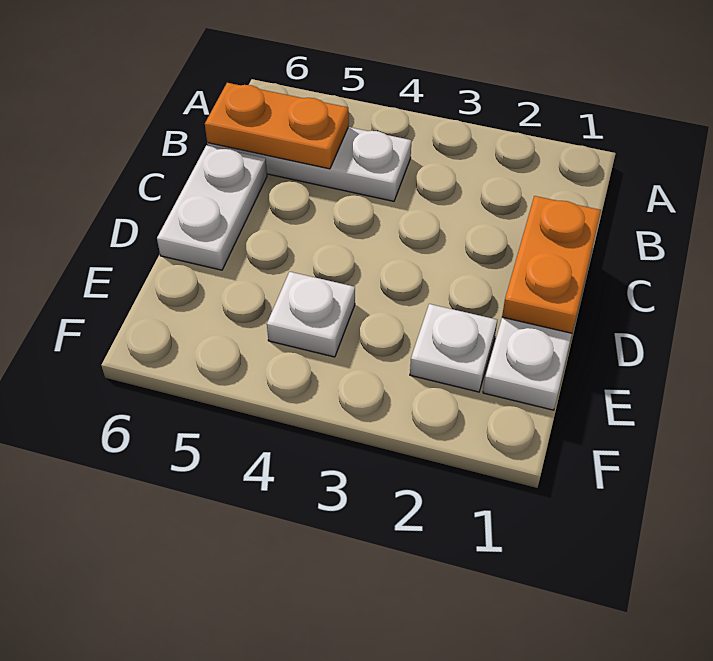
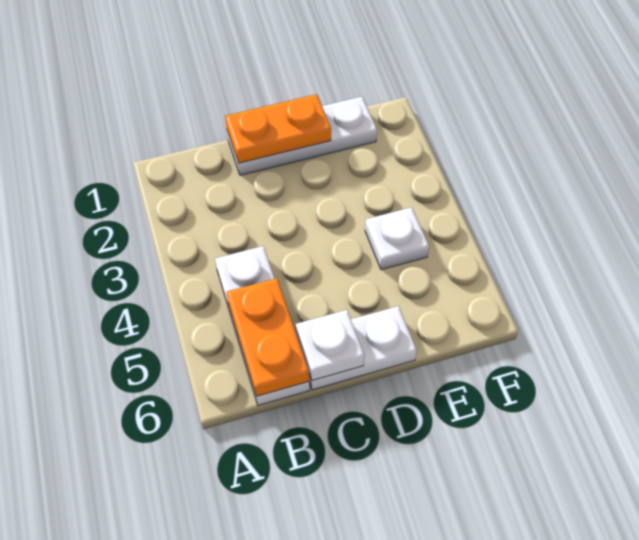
white plate E2 level 1 -> white plate C6 level 2

